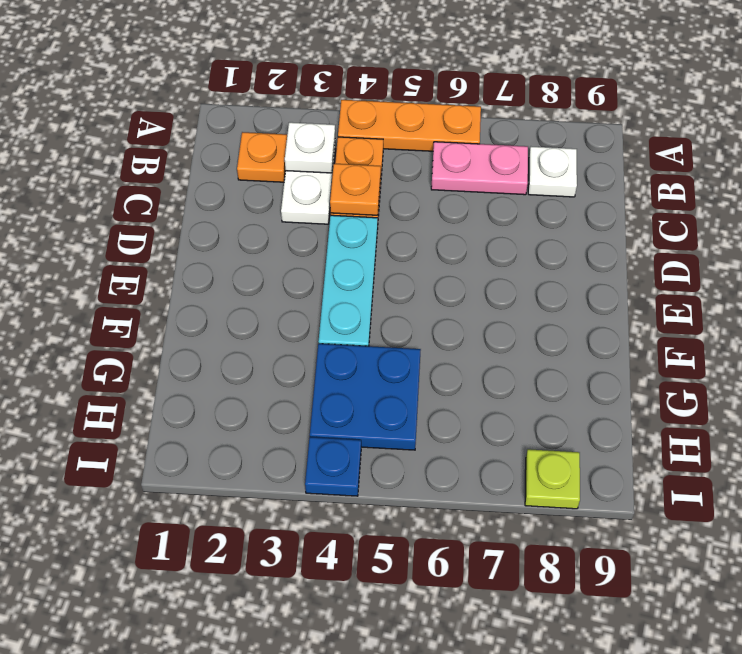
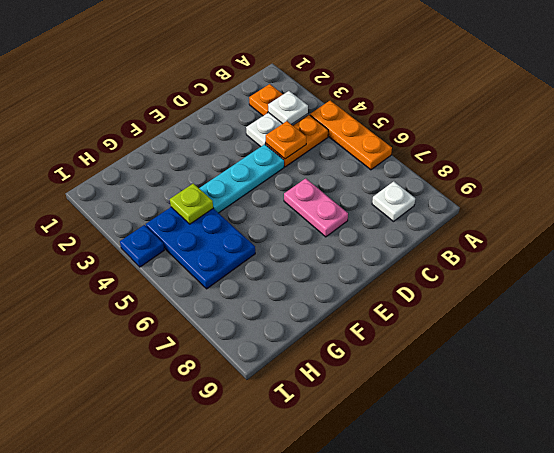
pink plate B6:B7 level 1 -> pink plate D6:D7 level 1
blue plate G4:H5 level 1 -> blue plate G4:H6 level 1
lime plate I8 level 1 -> lime plate G4 level 2

